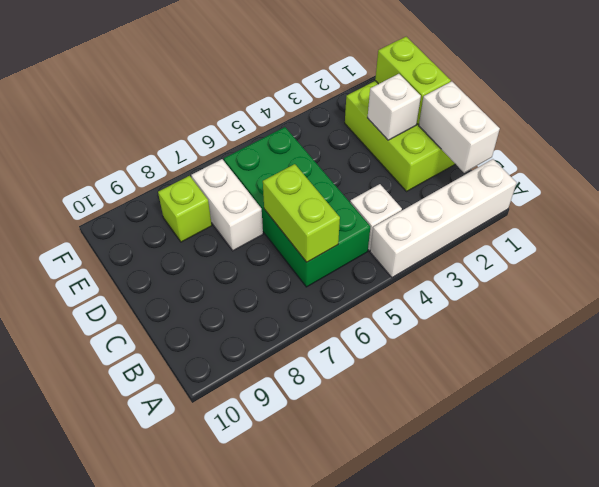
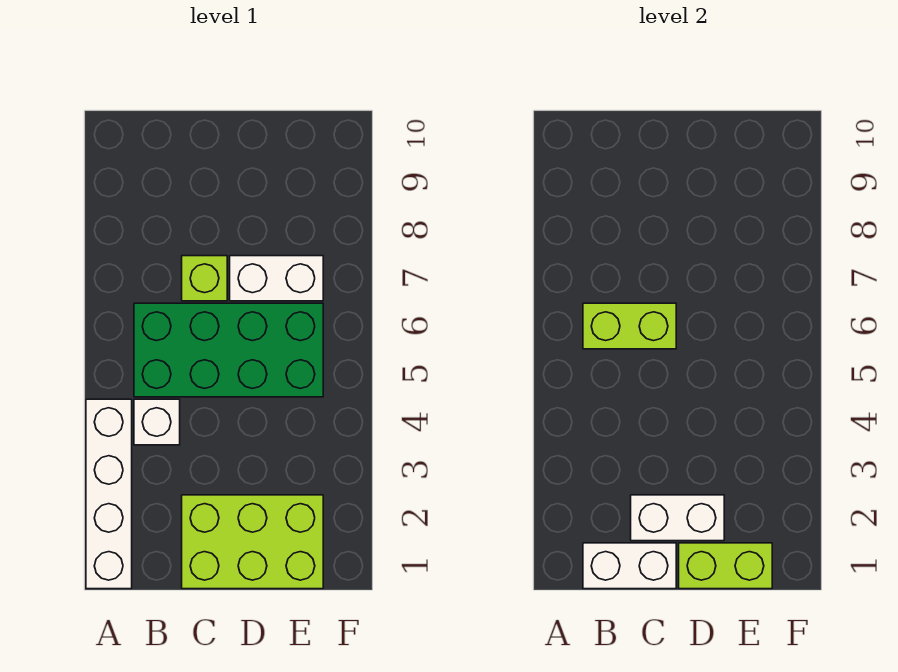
white brick D2 level 2 -> white brick C2:D2 level 2
lime brick E8 level 1 -> lime brick C7 level 1

